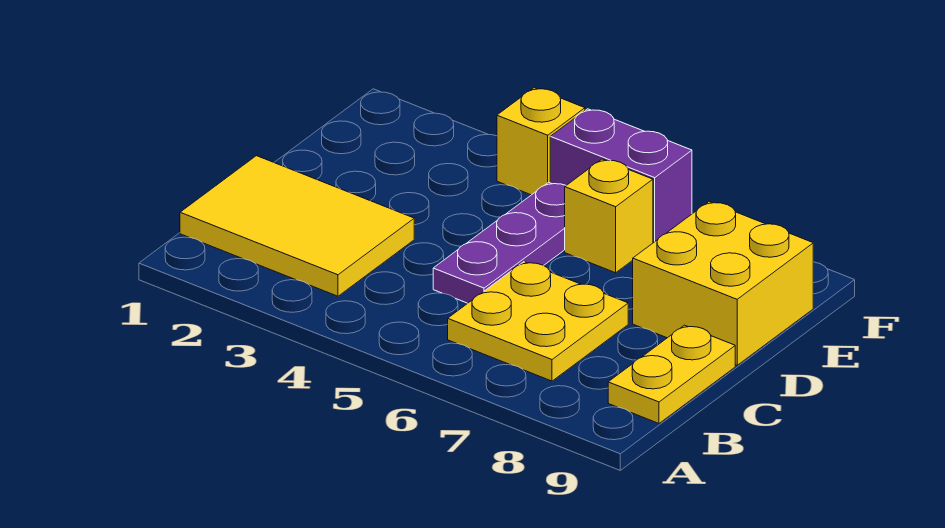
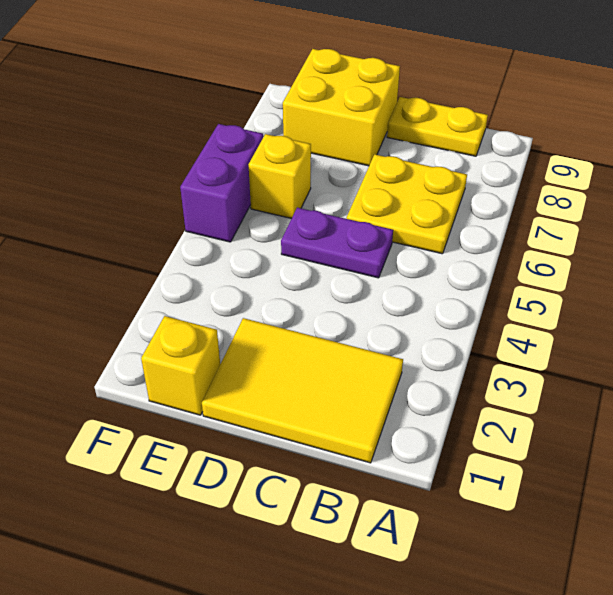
yellow tile B1:C3 level 1 -> yellow tile B1:D2 level 1
purple plate C5:E5 level 1 -> purple plate C5:D5 level 1
yellow brick F4 level 1 -> yellow brick E1 level 1

